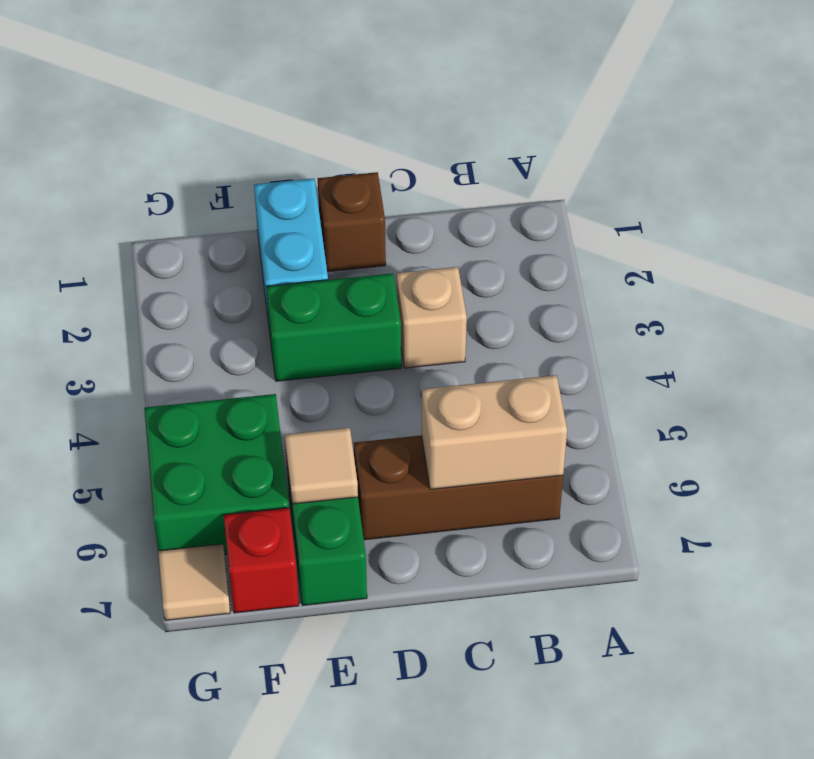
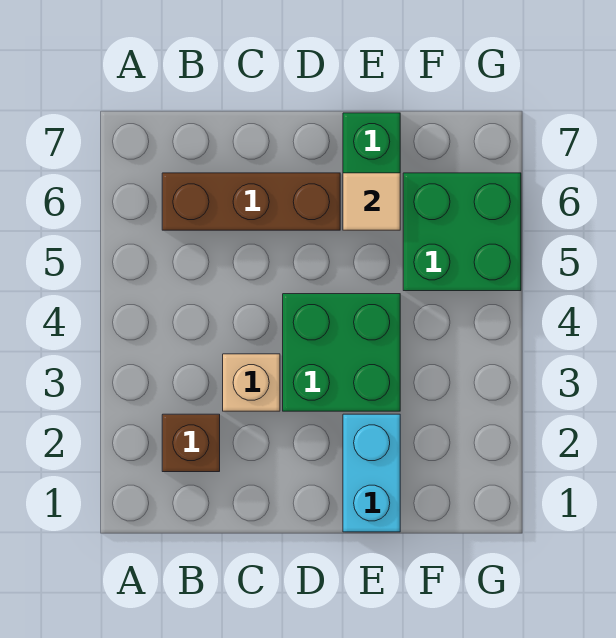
tan brick B6:C6 level 2 -> none
brown brick D1 level 1 -> brown brick B2 level 1
green brick D3:E3 level 1 -> green brick D3:E4 level 1
red brick F7 level 1 -> none
tan tile G7 level 1 -> none

